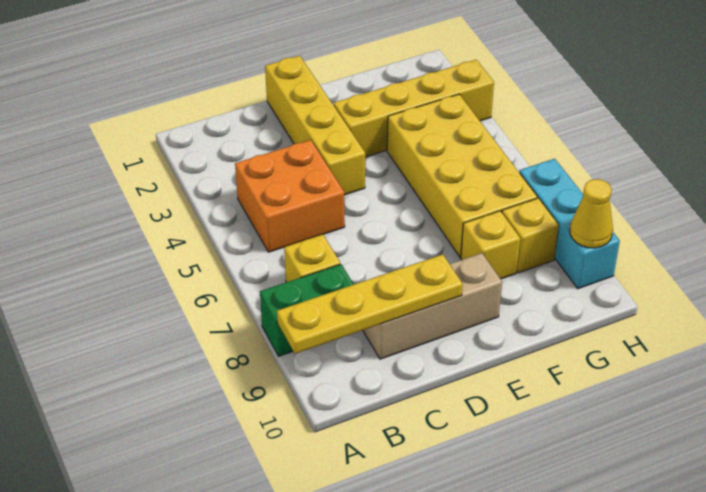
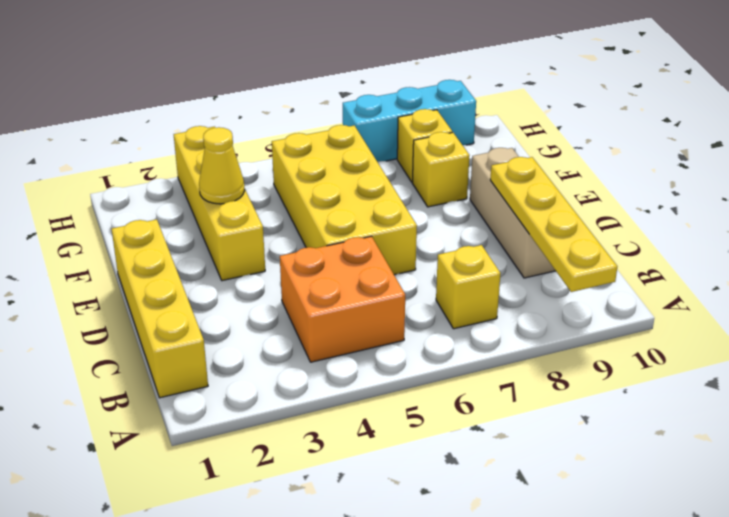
green brick A8:B8 level 1 -> none
yellow brick D1:D4 level 1 -> yellow brick B1:E1 level 1
yellow brick F4:G7 level 1 -> yellow brick D5:G6 level 1
yellow cone H9 level 2 -> yellow cone F3 level 2

